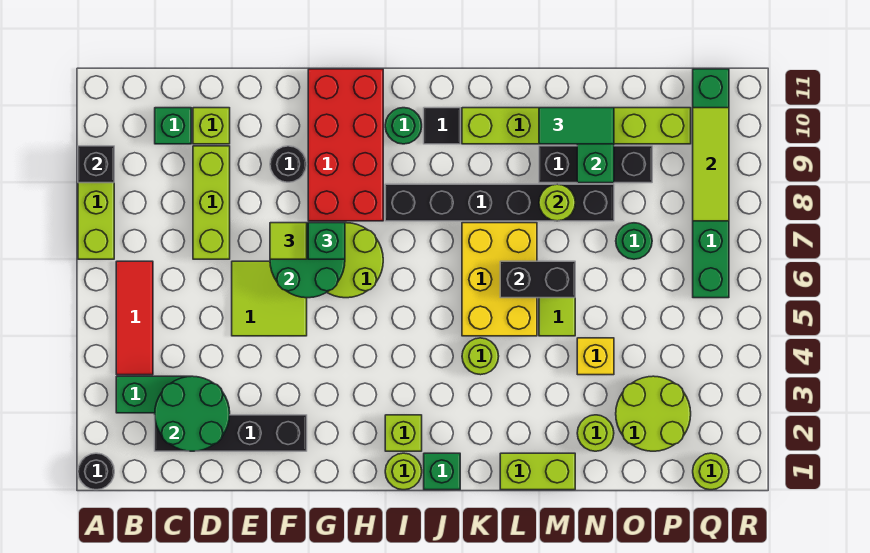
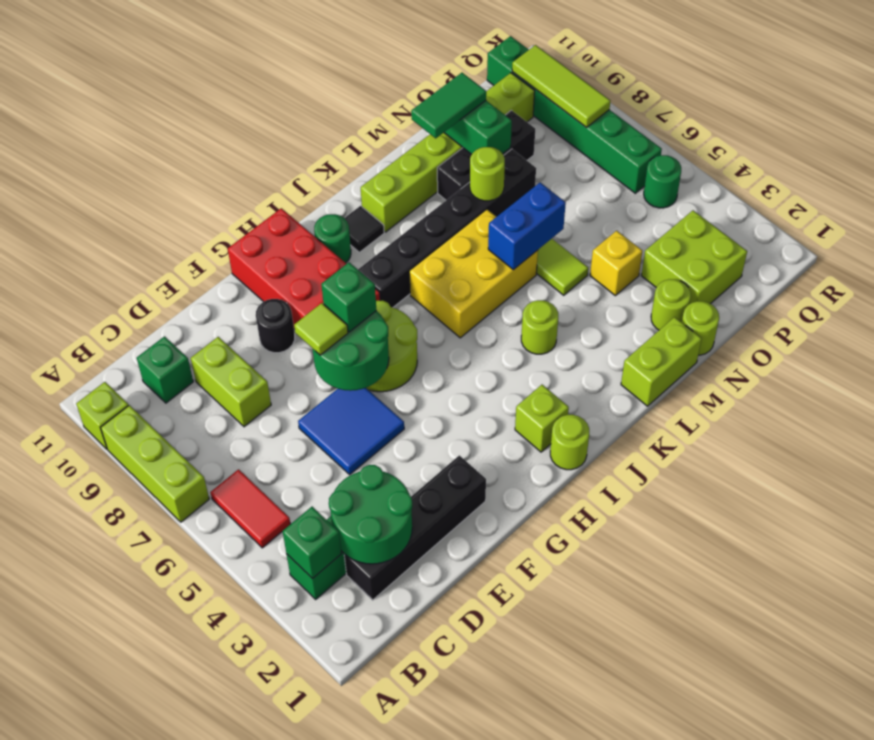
black round brick A1 level 1 -> none
black brick A9 level 2 -> none
red tile B4:B6 level 1 -> red tile B5:B6 level 1
lime brick D7:D9 level 1 -> lime brick D8:D9 level 1
lime brick D10 level 1 -> lime brick A10 level 1
lime tile E5:F6 level 1 -> blue tile E5:F6 level 1
green brick J1 level 1 -> green brick B3 level 2
yellow brick K5:L7 level 1 -> yellow brick J6:L7 level 1
black brick L6:M6 level 2 -> blue brick L6:M6 level 2
lime round brick O2:P3 level 1 -> lime brick O2:P3 level 1
green round brick O7 level 1 -> green round brick Q5 level 1
lime round brick Q1 level 1 -> lime round brick N1 level 1

